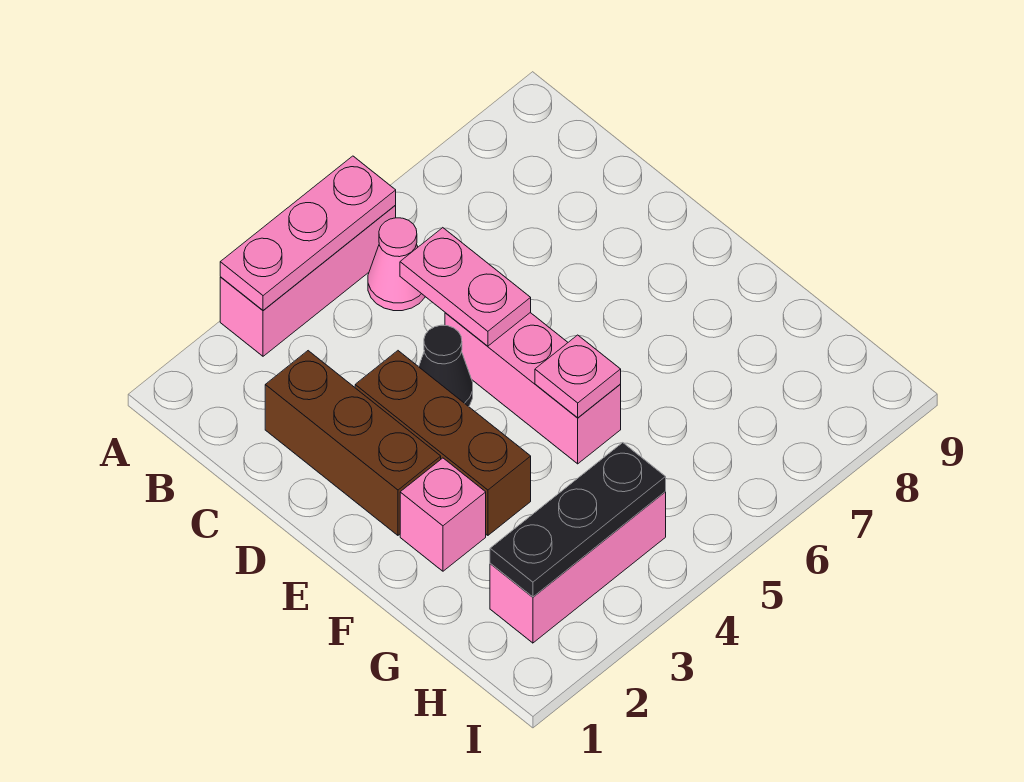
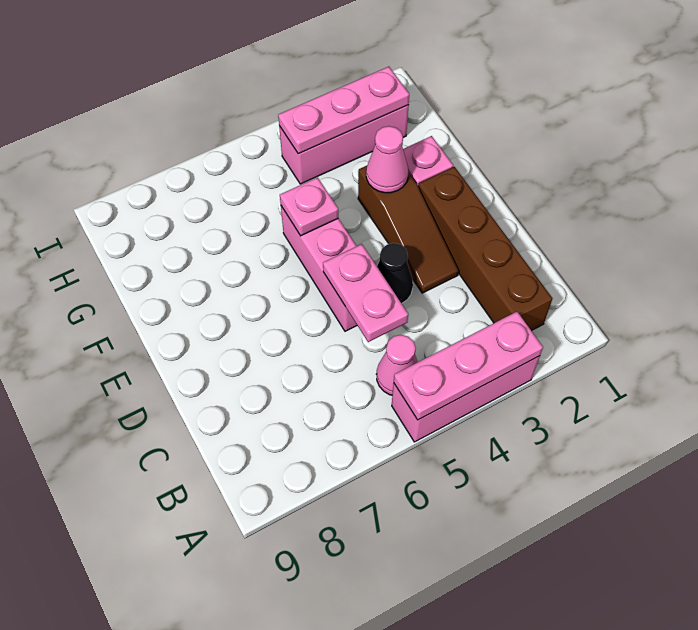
brown brick C2:E2 level 1 -> brown brick B2:E2 level 1
brown brick D3:F3 level 1 -> brown slope D3:F3 level 1 top F
none -> pink cone F3 level 2
black plate H2:H4 level 2 -> pink plate H2:H4 level 2

